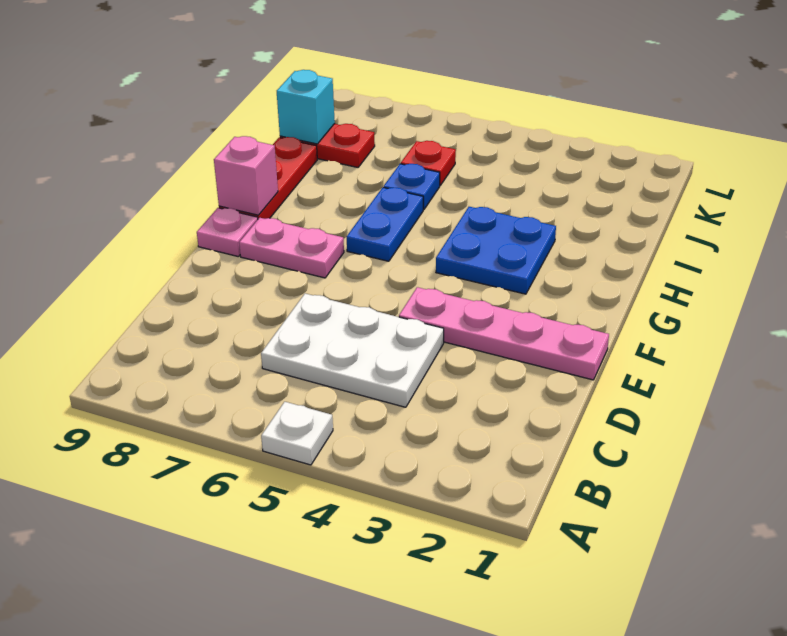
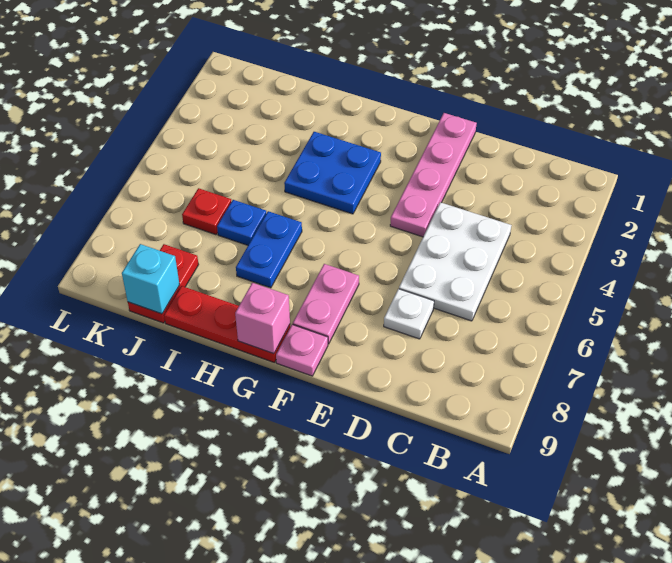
white plate A5 level 1 -> white plate D7 level 1
blue plate G6:H6 level 1 -> blue plate H6:H7 level 1

